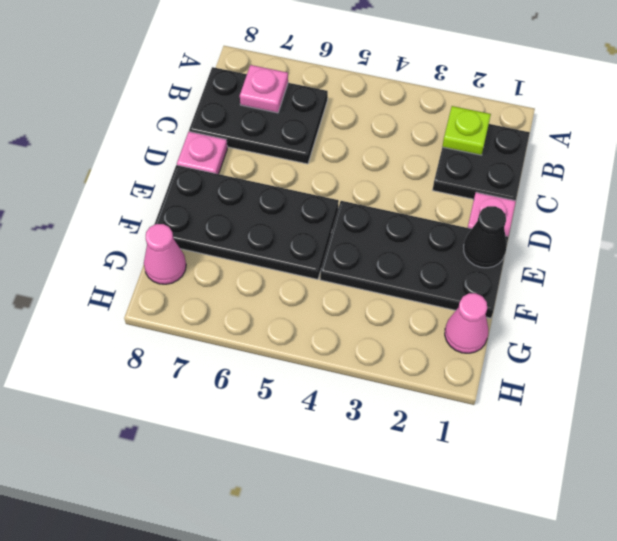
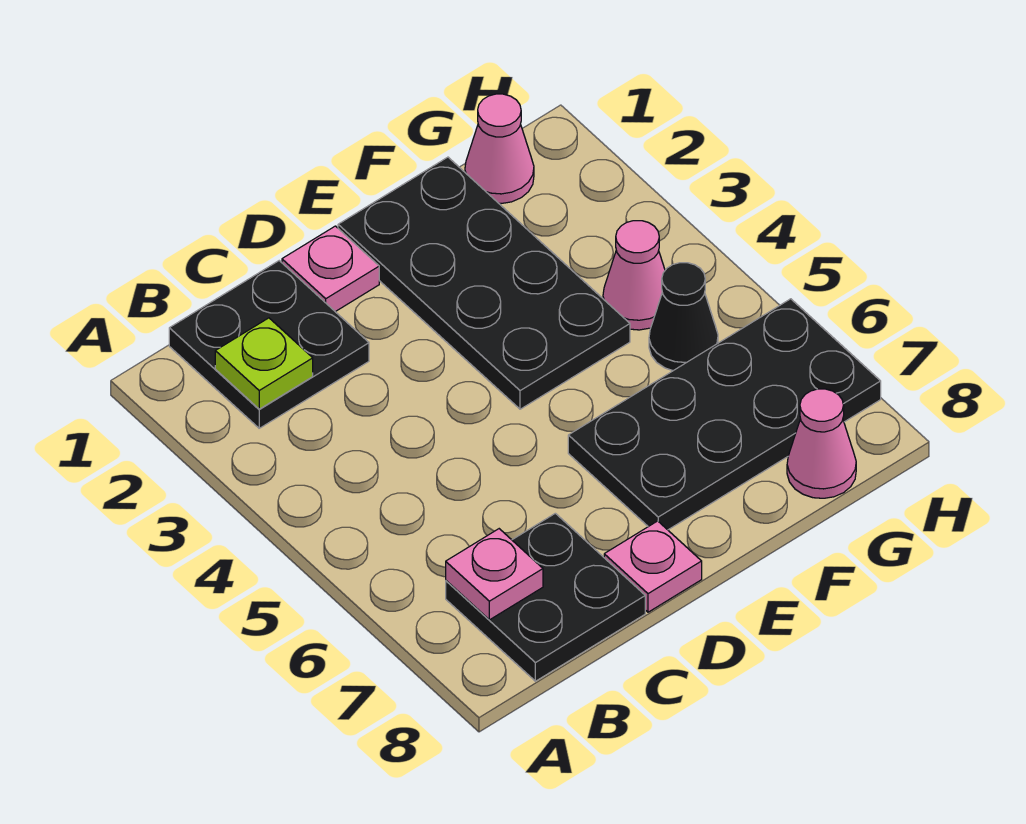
black plate B6:C8 level 1 -> black plate B7:C8 level 1
black cone E1 level 2 -> black cone G5 level 1
black plate E5:F8 level 1 -> black plate E6:H7 level 1
none -> pink cone G4 level 1

